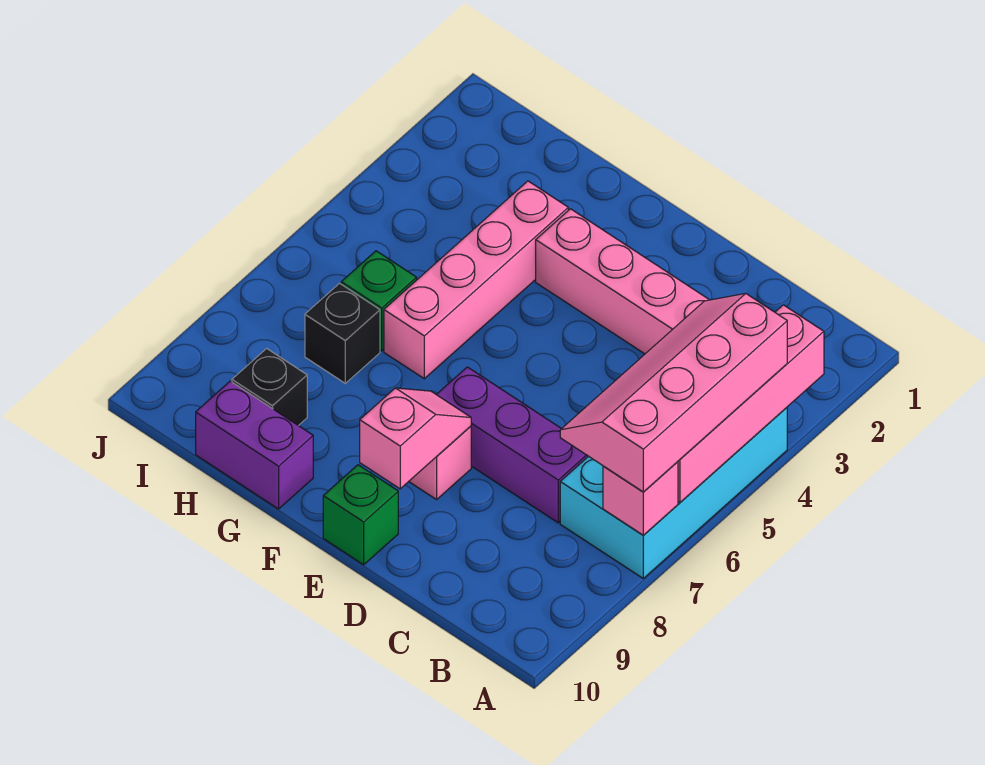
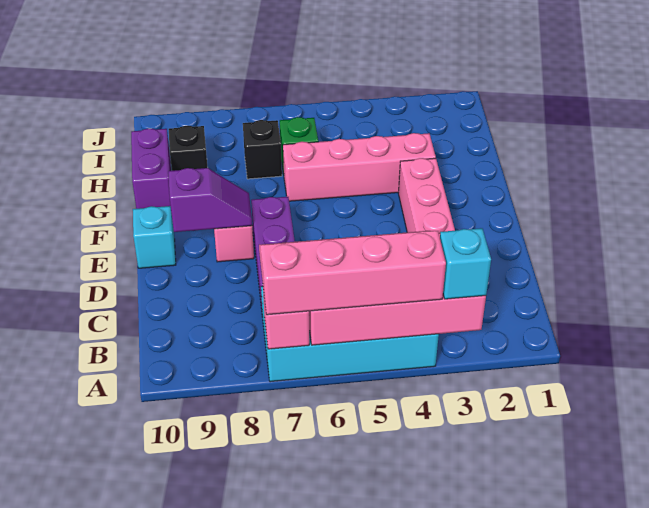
none -> cyan brick A3 level 3
pink slope E8:E9 level 2 top 9 -> purple slope E8:E9 level 2 top 9
green brick E10 level 1 -> cyan brick E10 level 1

